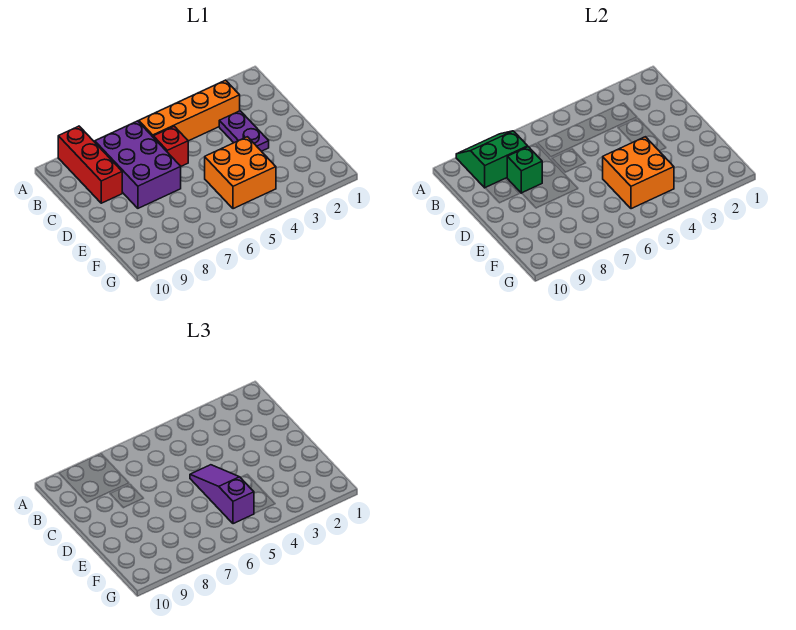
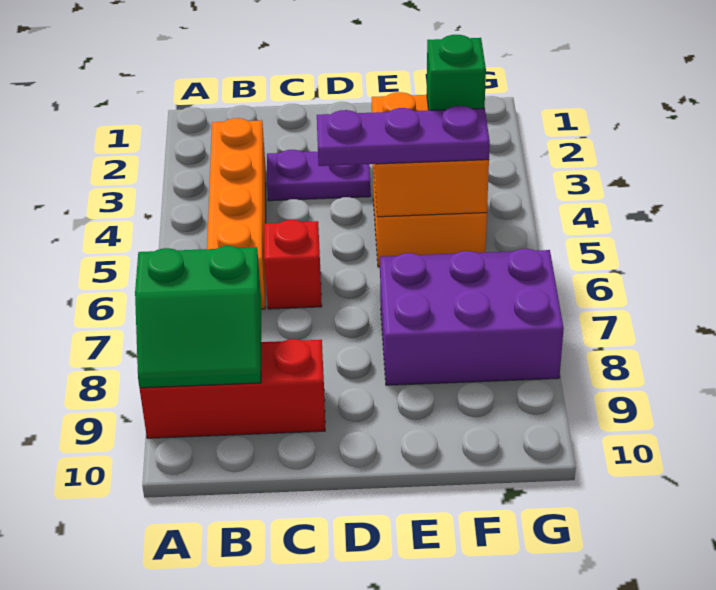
green slope A8:B9 level 2 top B -> green slope A8:B9 level 2 top 8
purple brick B7:D8 level 1 -> purple brick E7:G8 level 1
green brick C8 level 2 -> green brick F4 level 3
purple slope D5:F5 level 3 top F -> purple plate D5:F5 level 3

